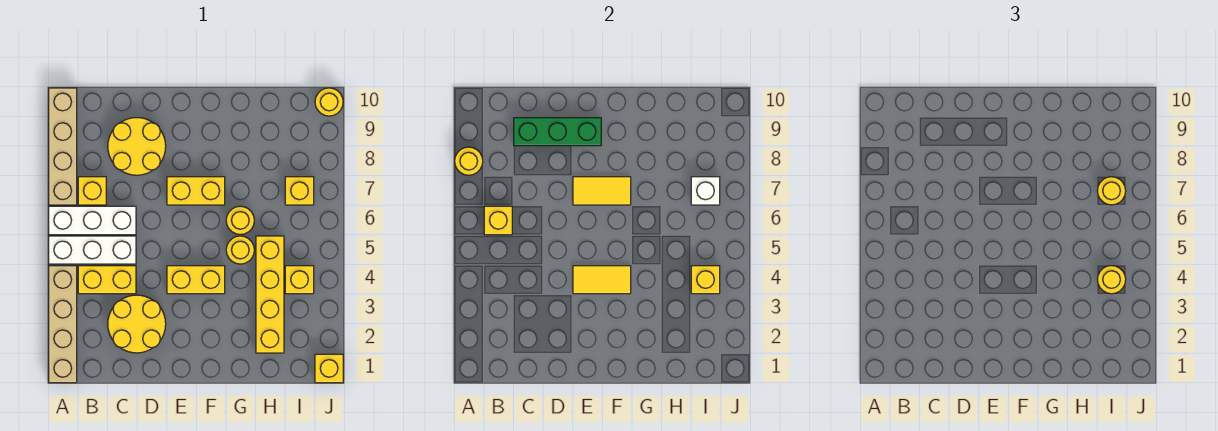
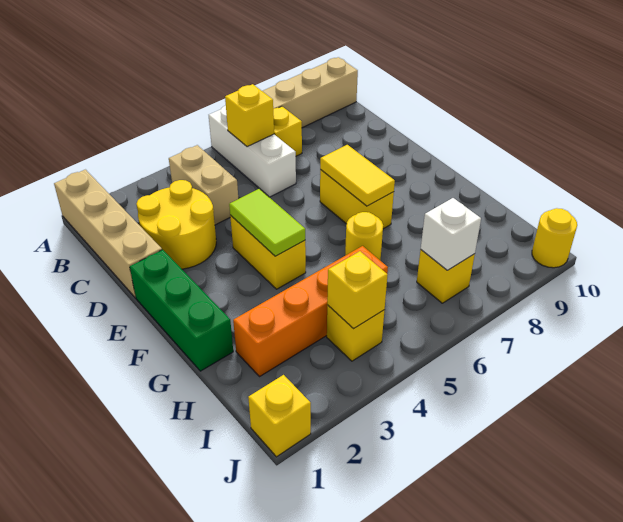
tan brick A1:A4 level 1 -> tan brick A1:D1 level 1
white brick A5:C5 level 1 -> none
yellow round brick A8 level 2 -> none
yellow brick B4:C4 level 1 -> tan brick B4:C4 level 1
yellow round brick C8:D9 level 1 -> none
green brick C9:E9 level 2 -> green brick E1:G1 level 1
yellow tile E4:F4 level 2 -> lime tile E4:F4 level 2
yellow round brick G5 level 1 -> none
yellow brick H2:H5 level 1 -> orange brick H2:H5 level 1
yellow round brick I4 level 3 -> none
yellow round brick I7 level 3 -> none

